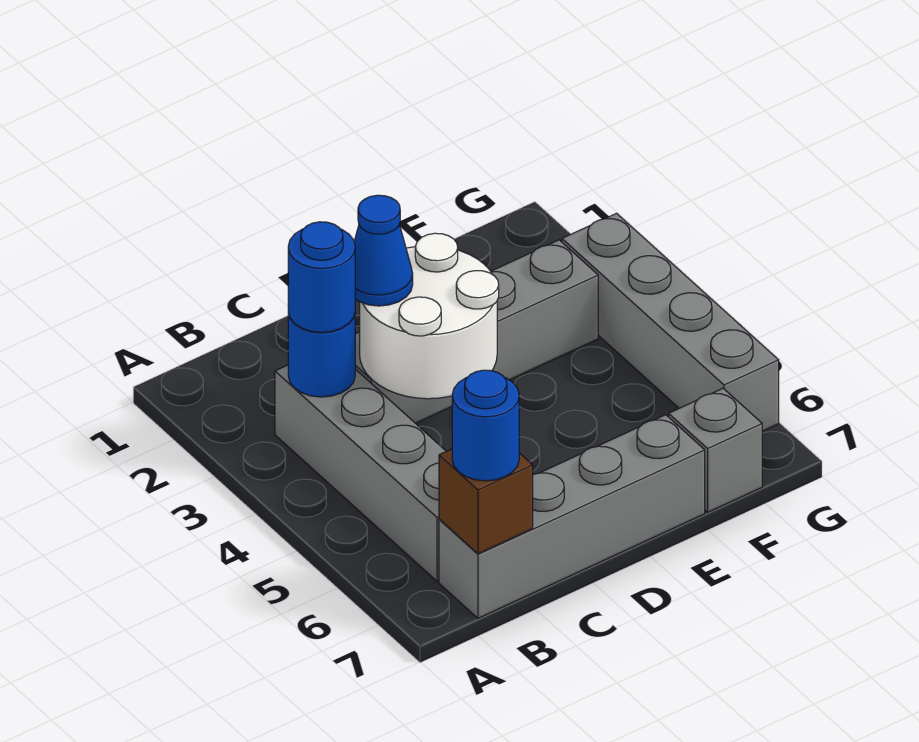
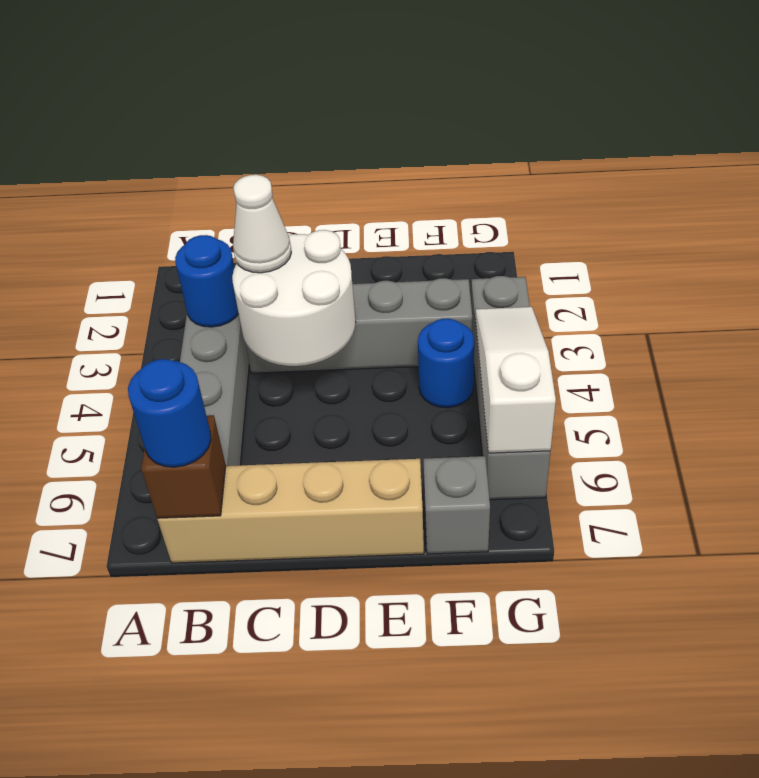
blue round brick B3 level 3 -> blue round brick F4 level 1
grey brick B7:E7 level 1 -> tan brick B7:E7 level 1
blue cone C3 level 3 -> white cone C3 level 3
none -> white slope G4:G6 level 2 top 6

